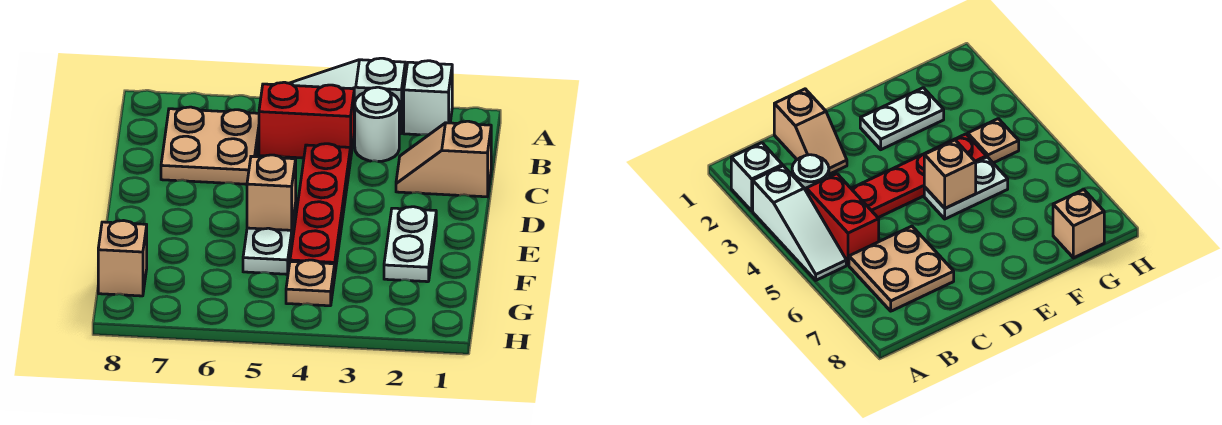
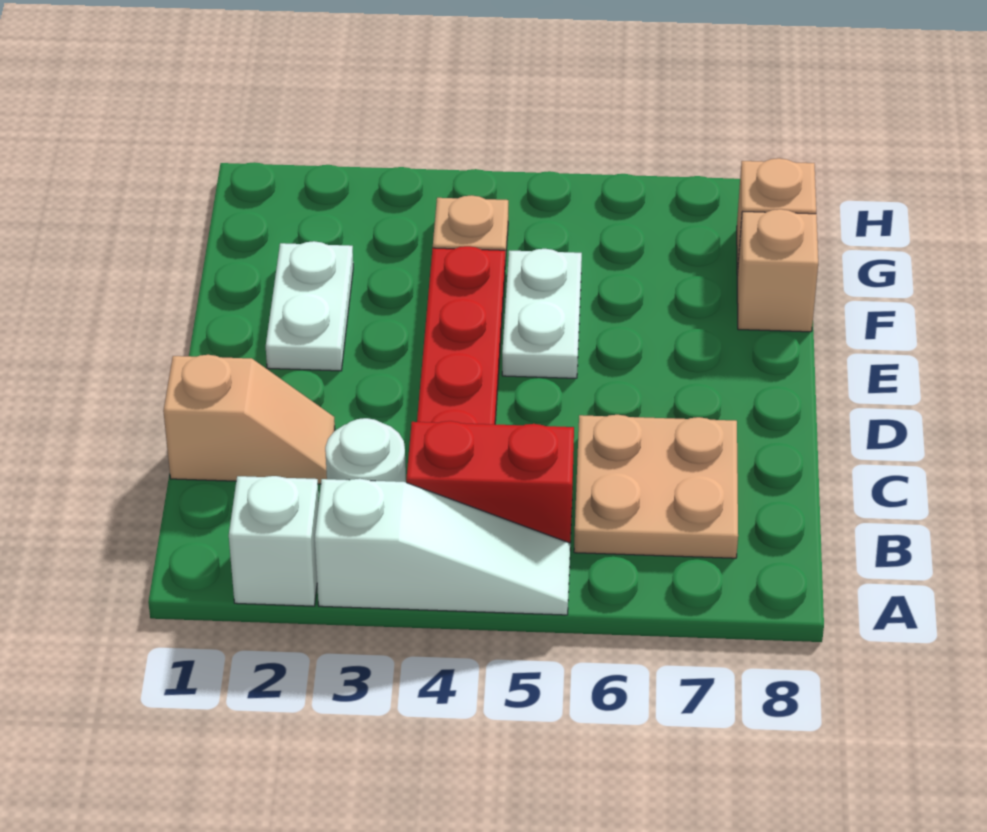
tan brick E5 level 2 -> tan brick F8 level 1

